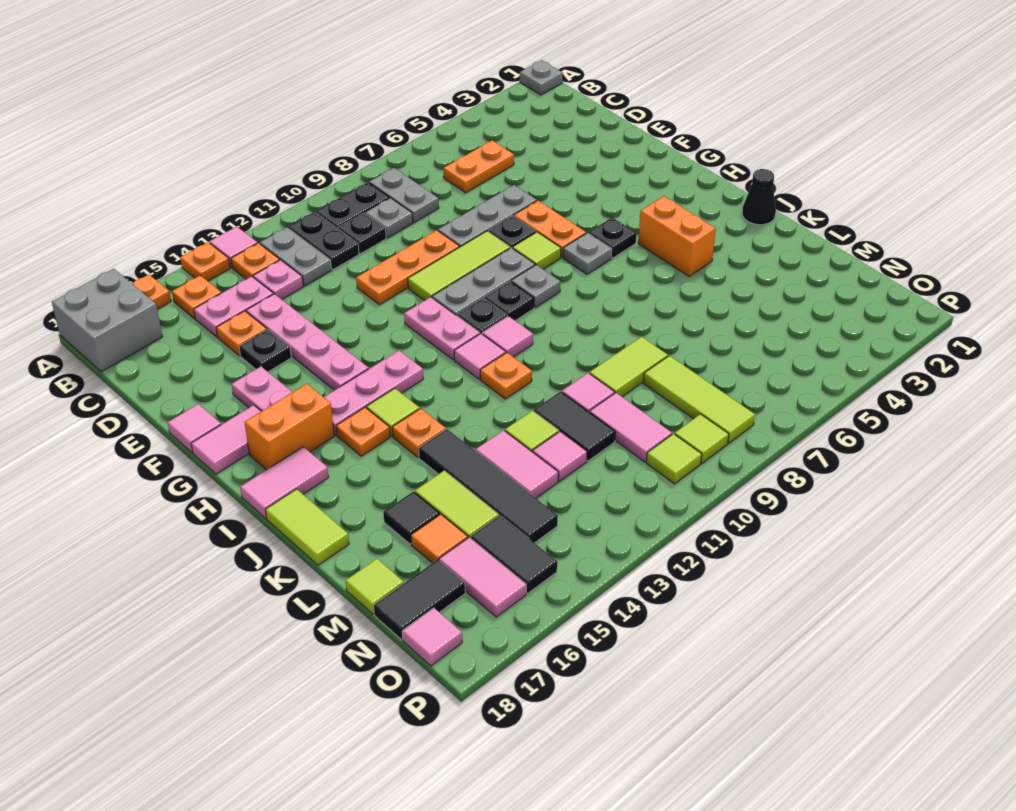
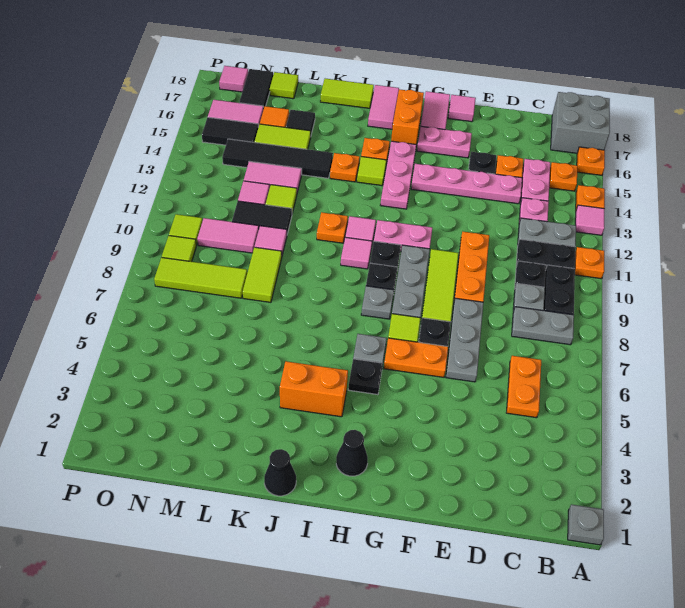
orange plate B13 level 1 -> orange plate A11 level 1
none -> black cone H2 level 1

